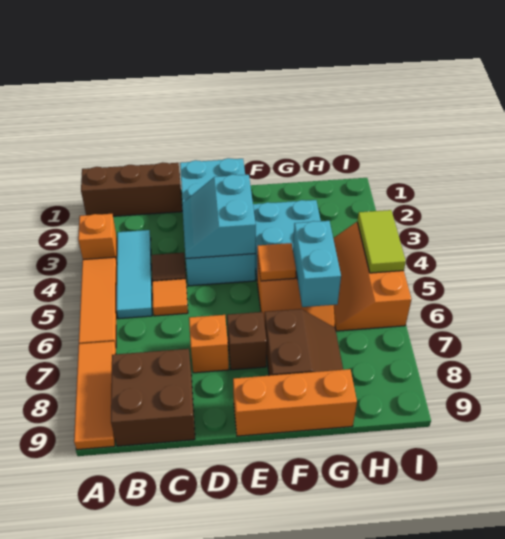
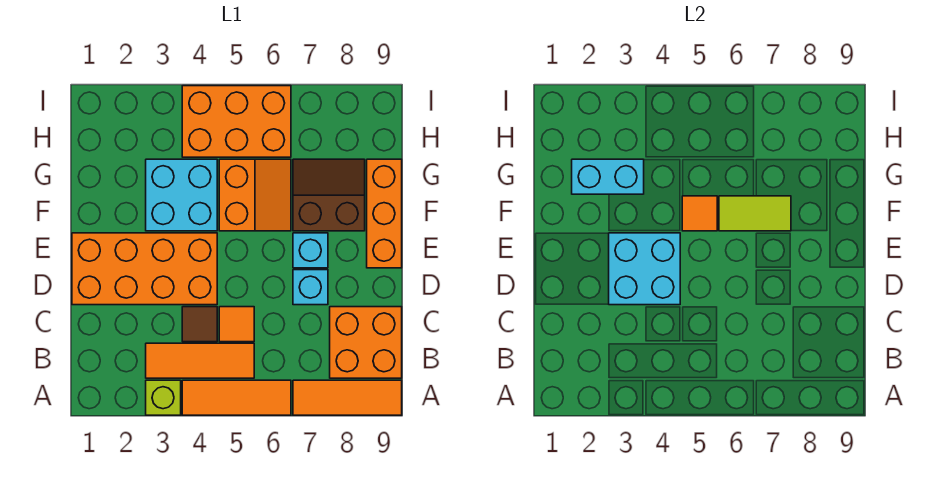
brown brick A1:C1 level 1 -> none
orange brick A3 level 1 -> lime brick A3 level 1
cyan tile B3:B5 level 1 -> orange tile B3:B5 level 1
brown brick B8:C9 level 1 -> orange brick B8:C9 level 1
cyan brick D1:E4 level 1 -> orange brick D1:E4 level 1
cyan slope D3:E4 level 2 top E -> cyan brick D3:E4 level 2
orange brick D7 level 1 -> cyan brick D7 level 1
brown brick E7 level 1 -> cyan brick E7 level 1
cyan brick G5:G6 level 2 -> cyan brick G2:G3 level 2
orange slope H4:I6 level 1 top I -> orange brick H4:I6 level 1
lime tile I4:I5 level 2 -> lime tile F6:F7 level 2

